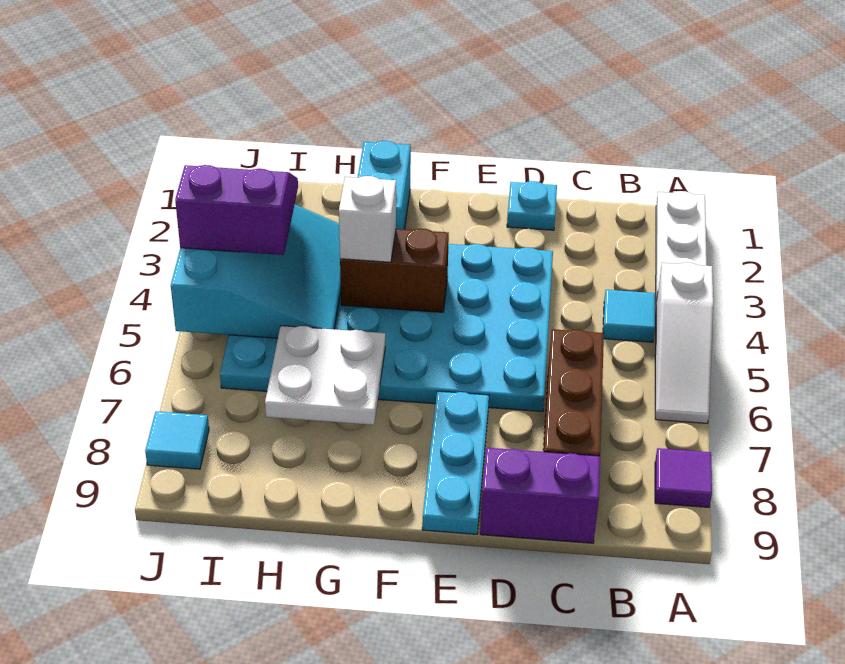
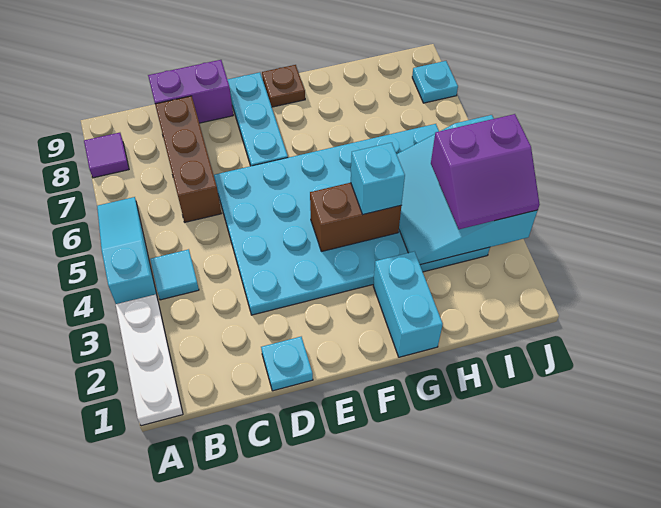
white slope A4:A6 level 1 top 4 -> cyan slope A4:A6 level 1 top 4
none -> brown plate F9 level 1
white brick G4 level 3 -> cyan brick G4 level 3
white plate G6:H7 level 2 -> none
cyan tile J8 level 1 -> cyan plate J8 level 1

